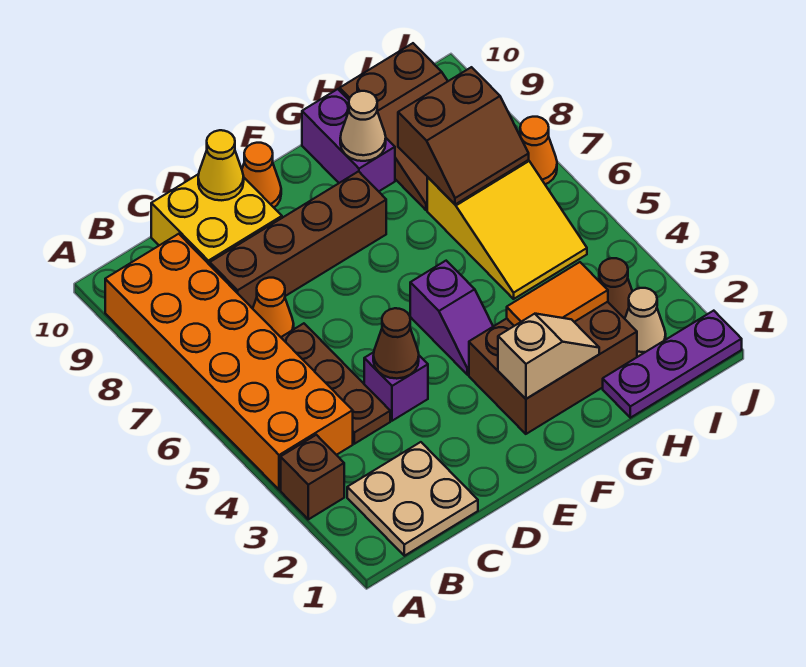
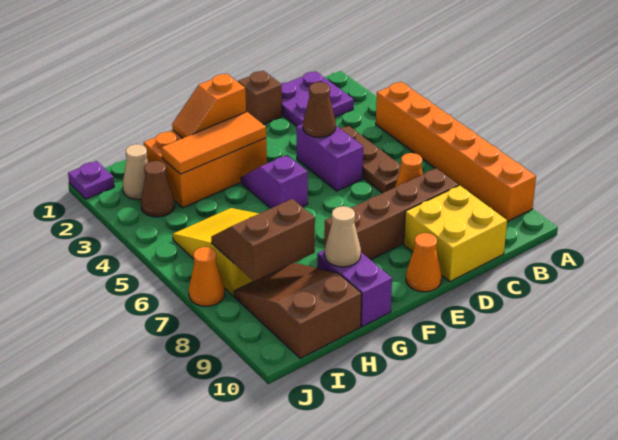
brown brick A3 level 1 -> brown brick D1 level 1
orange brick A4:B9 level 1 -> orange brick A4:A9 level 1
tan plate B1:C2 level 1 -> purple plate B1:C2 level 1
purple brick D4 level 1 -> purple brick D4:D5 level 1
yellow cone D10 level 2 -> none
brown brick F2:H3 level 1 -> orange brick F2:H3 level 1
tan slope F2:G2 level 2 top F -> orange slope F2:G2 level 2 top F
orange tile G3:H3 level 2 -> orange tile F3:H3 level 2
purple plate H1:J1 level 1 -> purple plate J1 level 1

